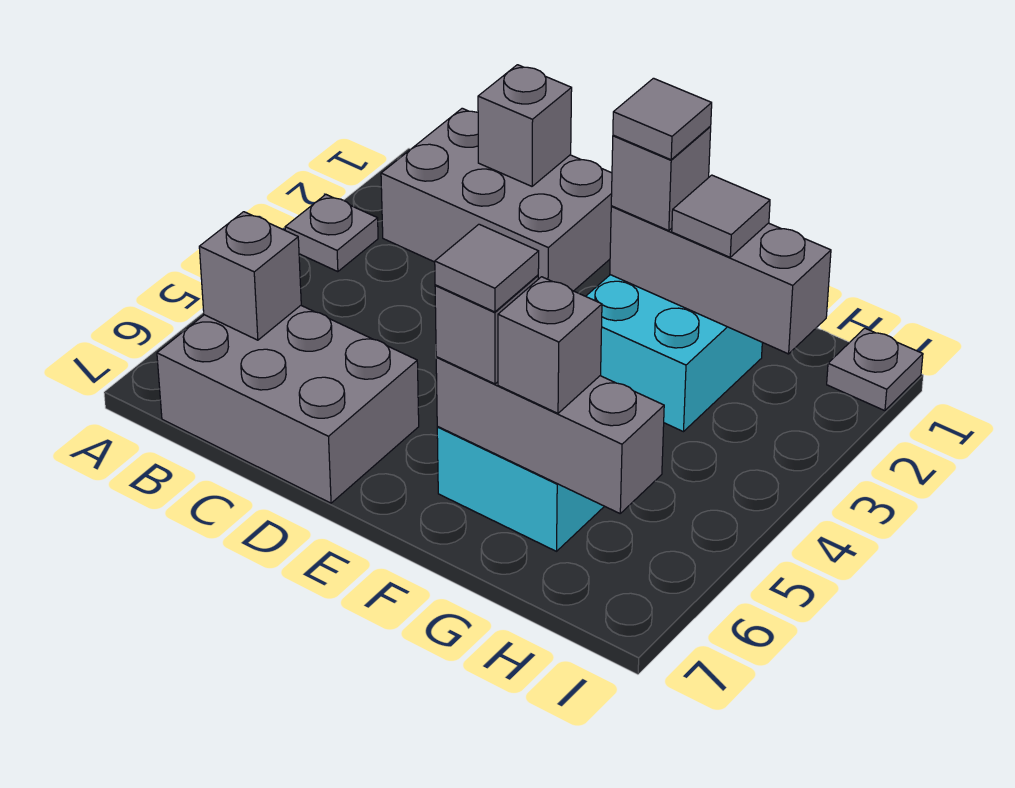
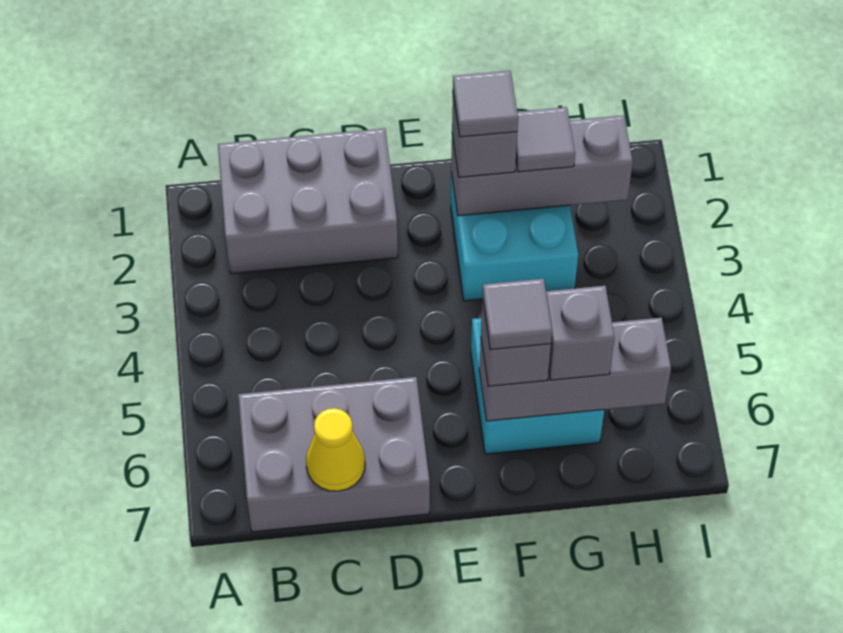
grey plate A3 level 1 -> none
grey brick B6 level 2 -> none
grey brick C1 level 2 -> none
none -> yellow cone C7 level 2
grey plate I1 level 1 -> none

